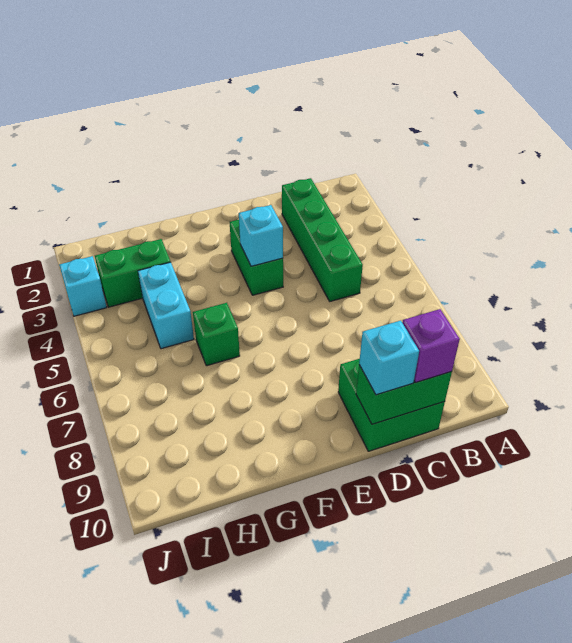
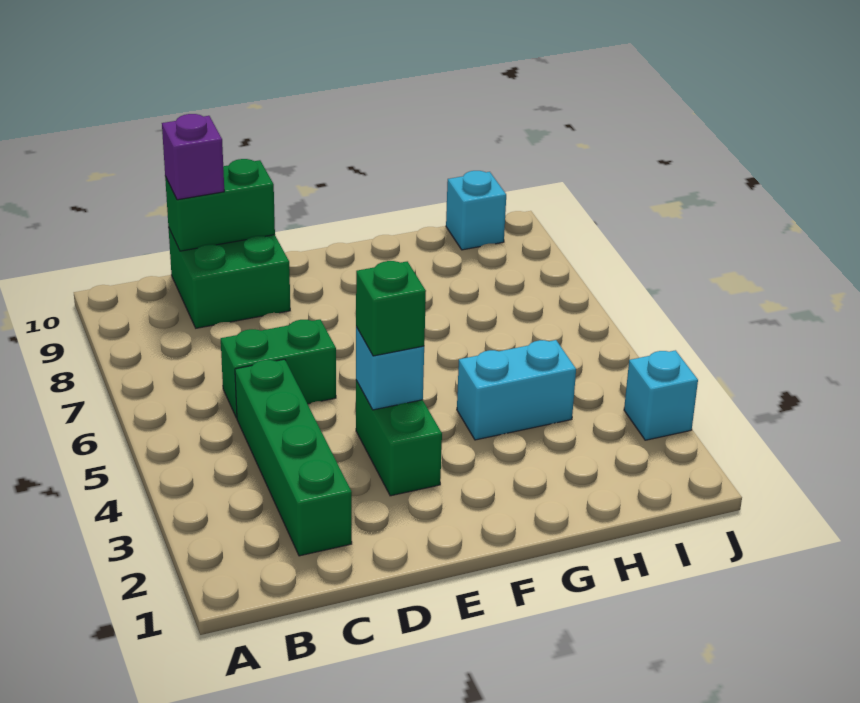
cyan brick D10 level 3 -> cyan brick I10 level 1
green brick G6 level 1 -> green brick E4 level 3
green brick H3:I3 level 1 -> green brick C6:D6 level 1
cyan brick H4:H5 level 1 -> cyan brick G4:H4 level 1

